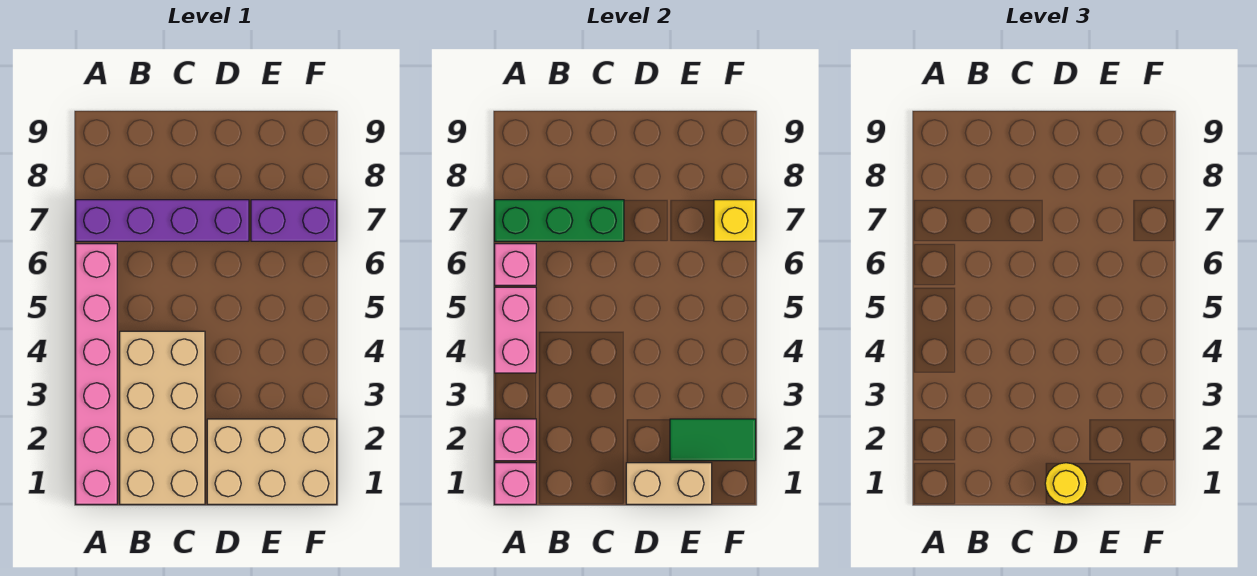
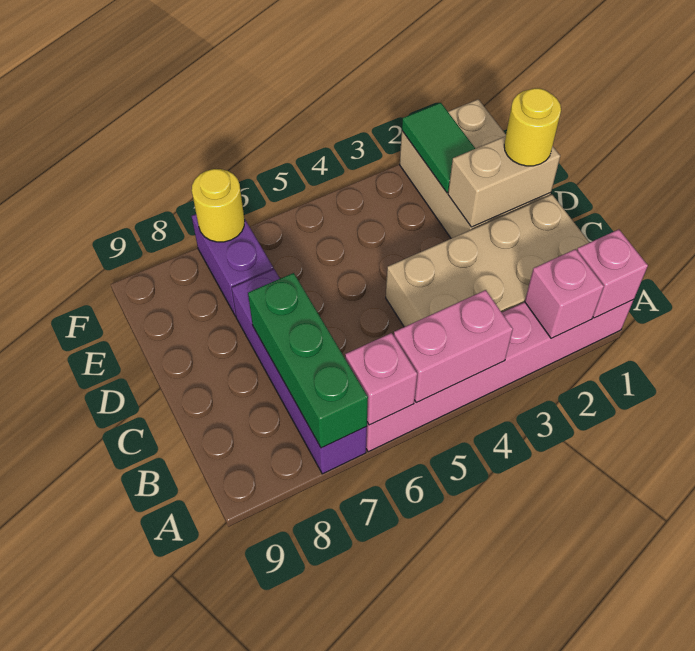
tan brick D1:E1 level 2 -> tan brick D1:D2 level 2
yellow brick F7 level 2 -> yellow round brick F7 level 2

